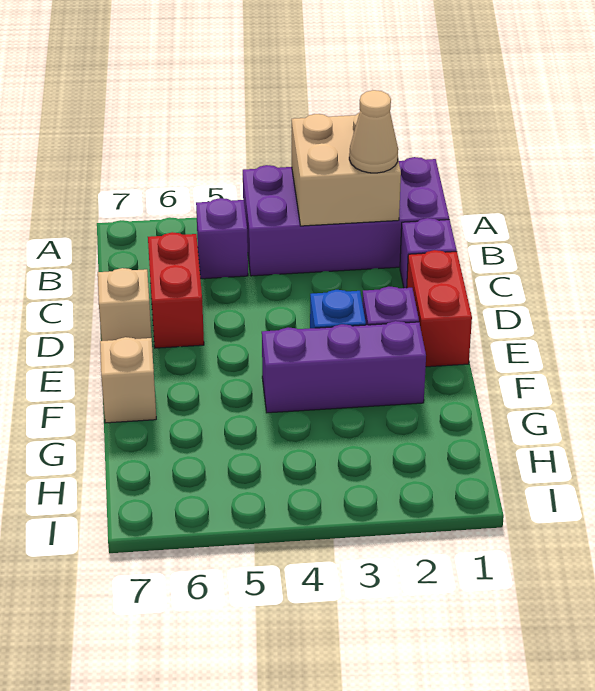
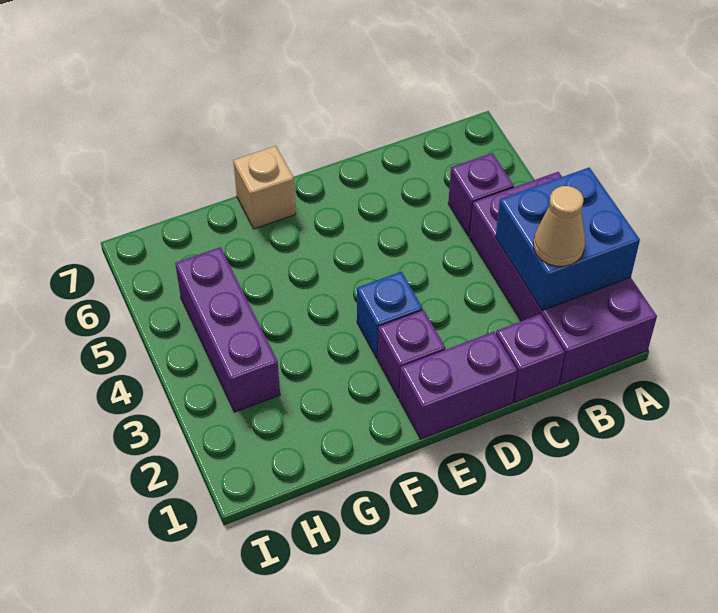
tan brick A2:B3 level 2 -> blue brick A2:B3 level 2
red brick C6:D6 level 1 -> none
red brick D1:E1 level 1 -> purple brick D1:E1 level 1
tan brick D7 level 1 -> none
purple brick F2:F4 level 1 -> purple brick H3:H5 level 1

